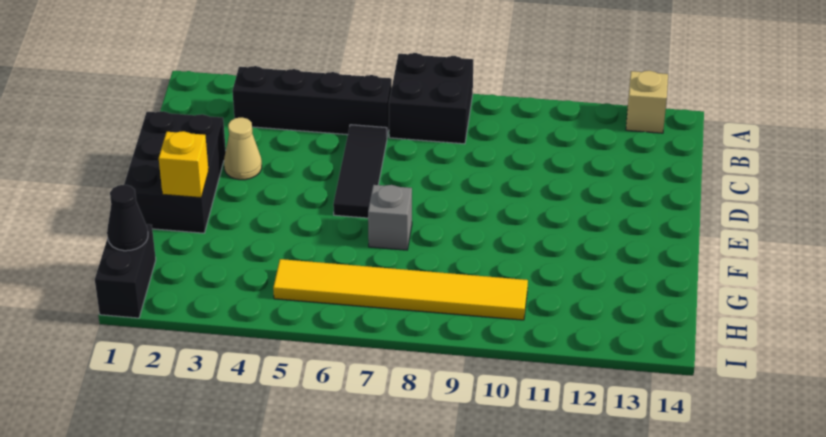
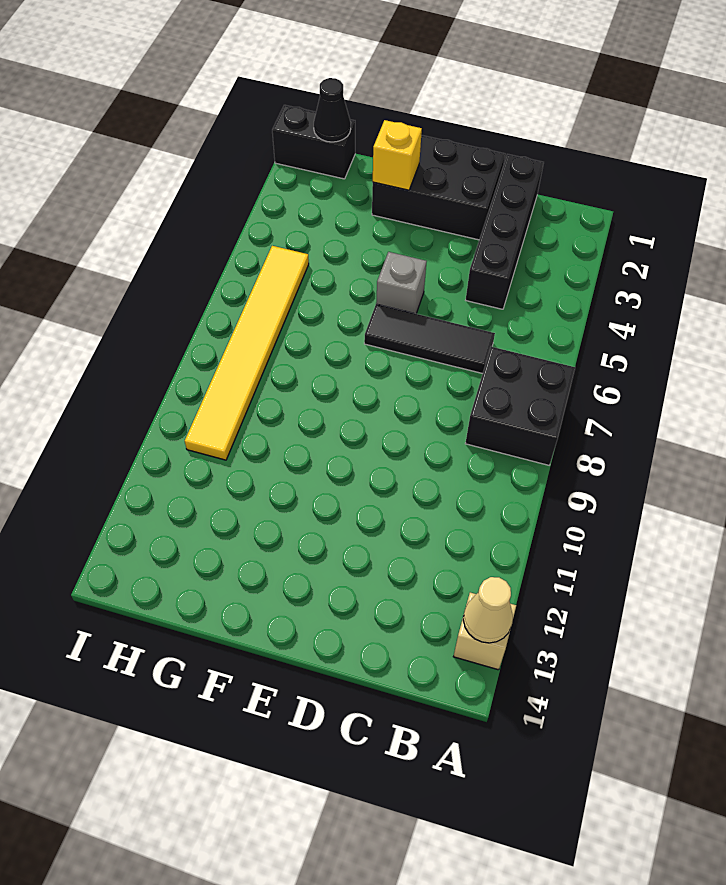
black brick B3:B6 level 1 -> black brick C1:C4 level 1
tan cone D3 level 1 -> tan cone A13 level 2
grey brick F7 level 1 -> grey brick E5 level 1

